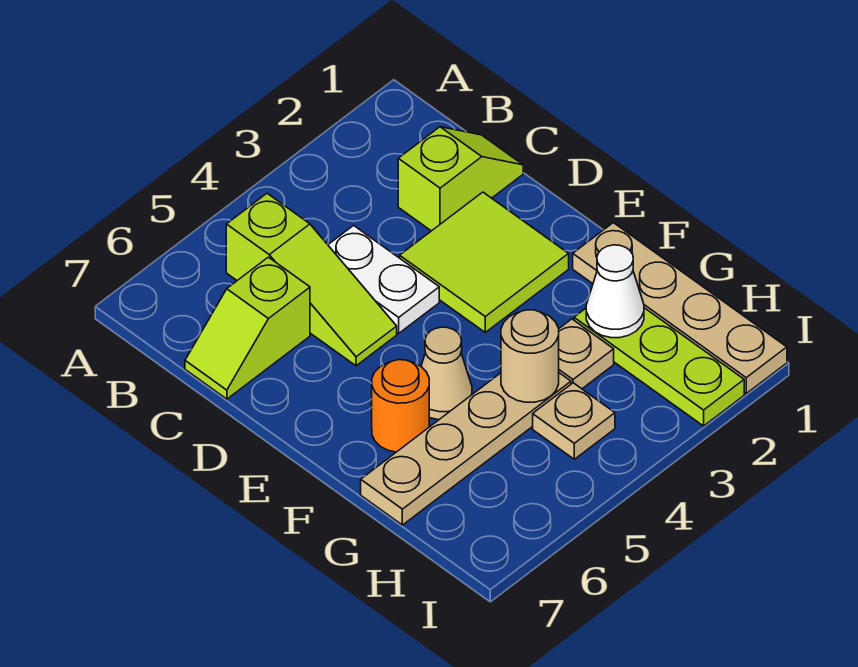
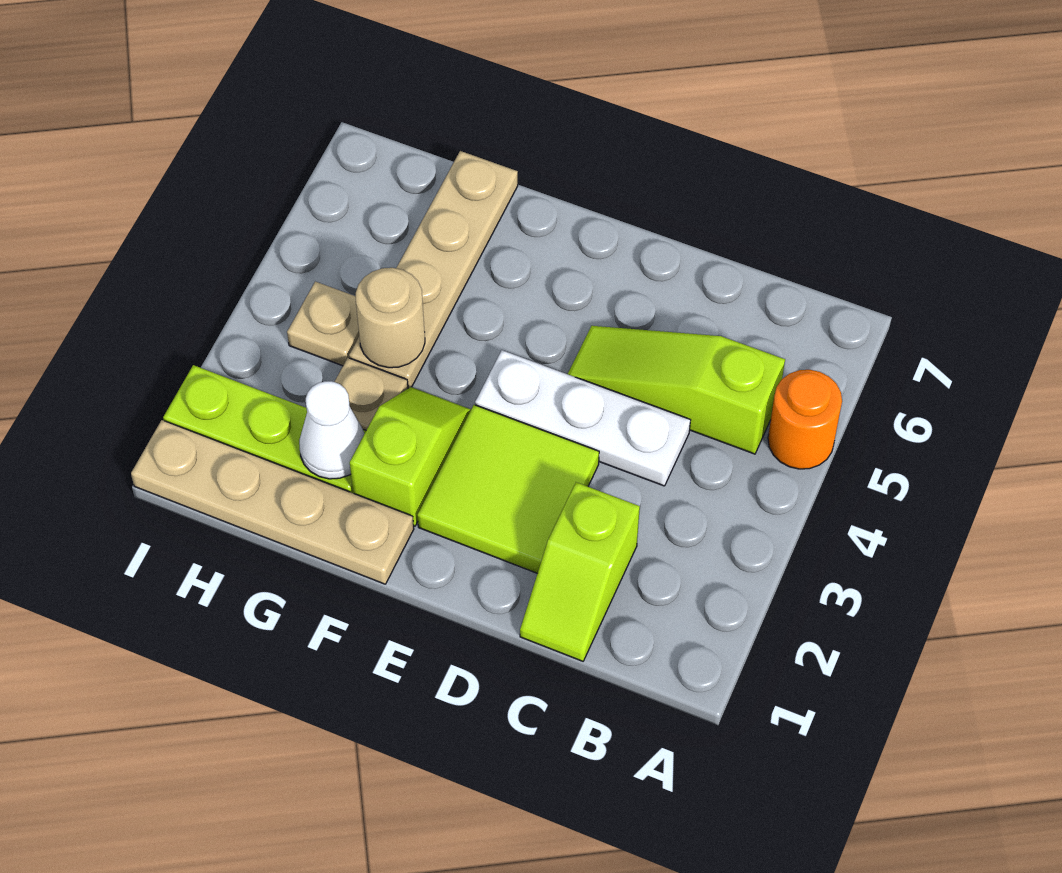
white plate C4:D4 level 1 -> white plate C4:E4 level 1
lime slope C6:C7 level 1 top 6 -> lime slope F2:F3 level 1 top 2
tan cone F5 level 1 -> none
orange round brick F6 level 1 -> orange round brick A5 level 1

